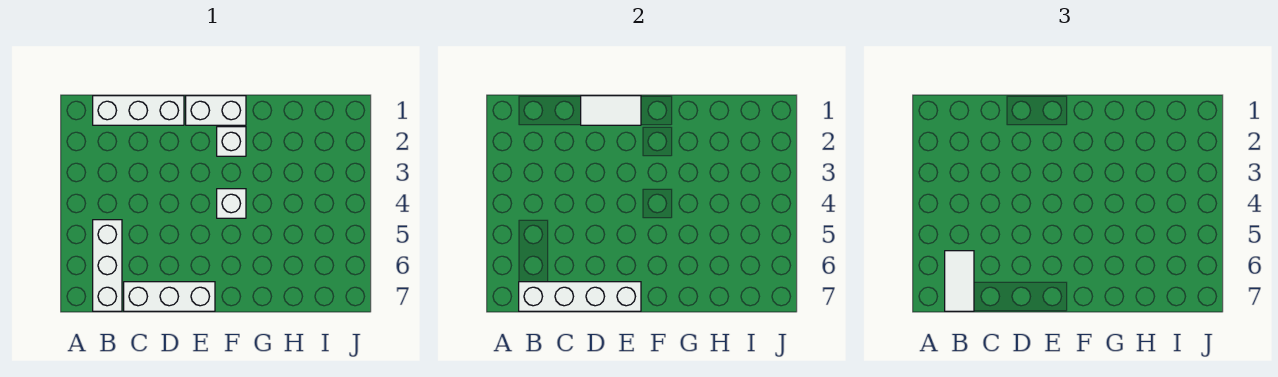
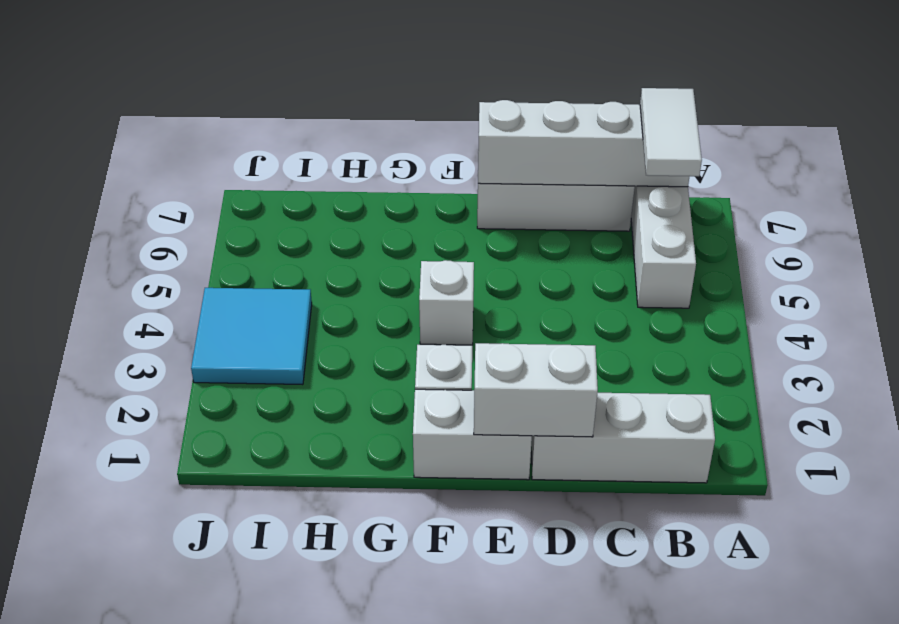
white tile D1:E1 level 2 -> white brick D1:E1 level 2
none -> cyan tile I3:J4 level 1

